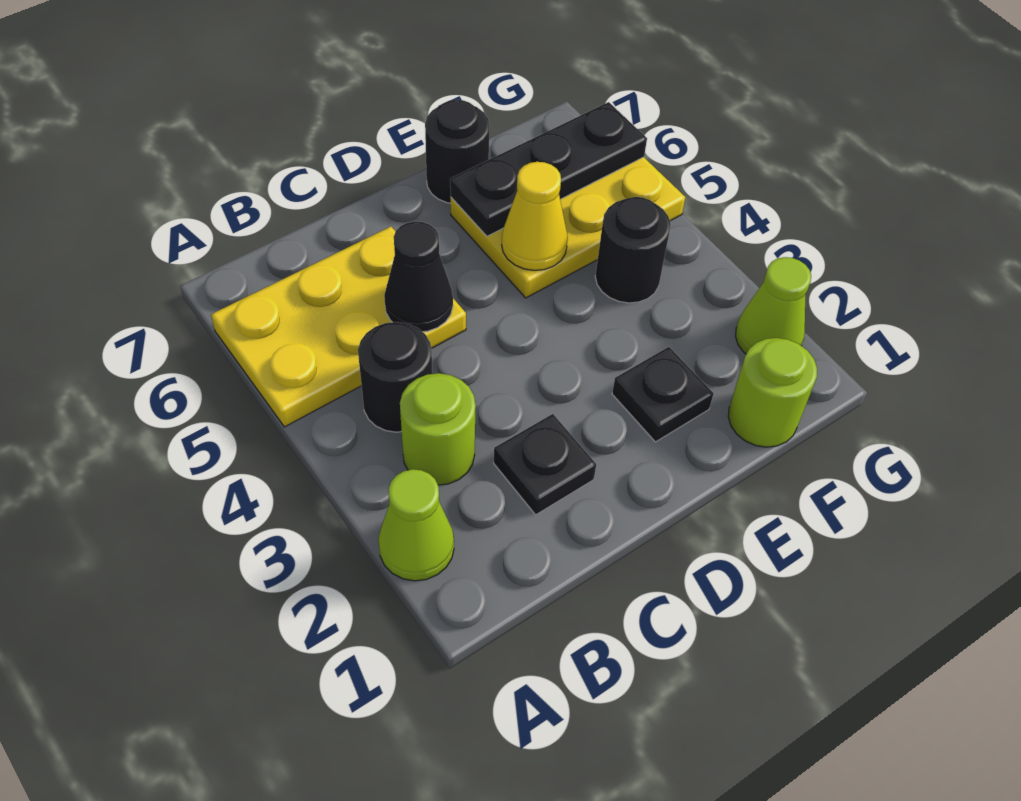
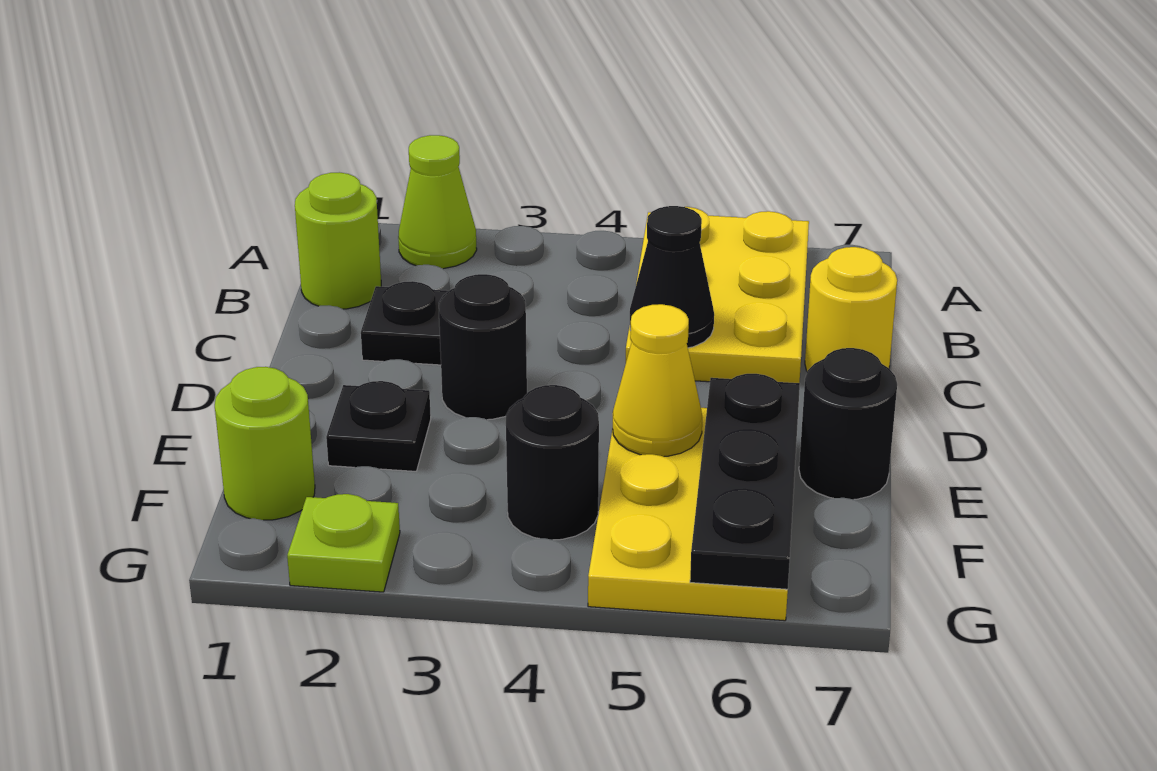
lime round brick B3 level 1 -> lime round brick B1 level 1
black round brick B4 level 1 -> black round brick D3 level 1
none -> yellow round brick C7 level 1
lime cone G2 level 1 -> lime plate G2 level 1

